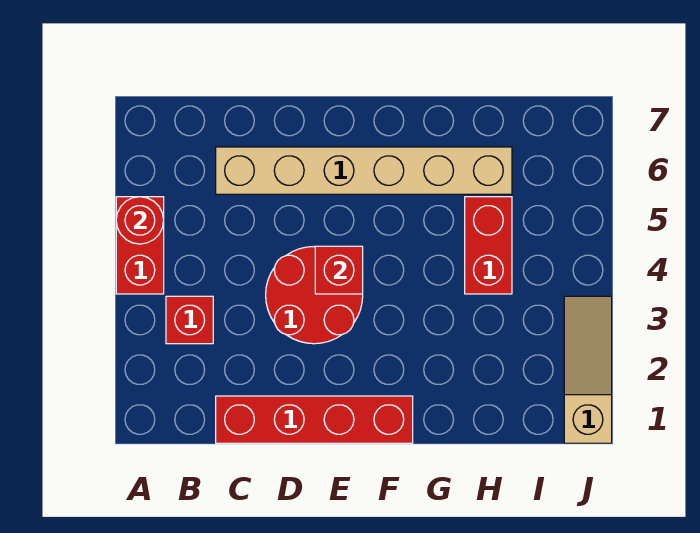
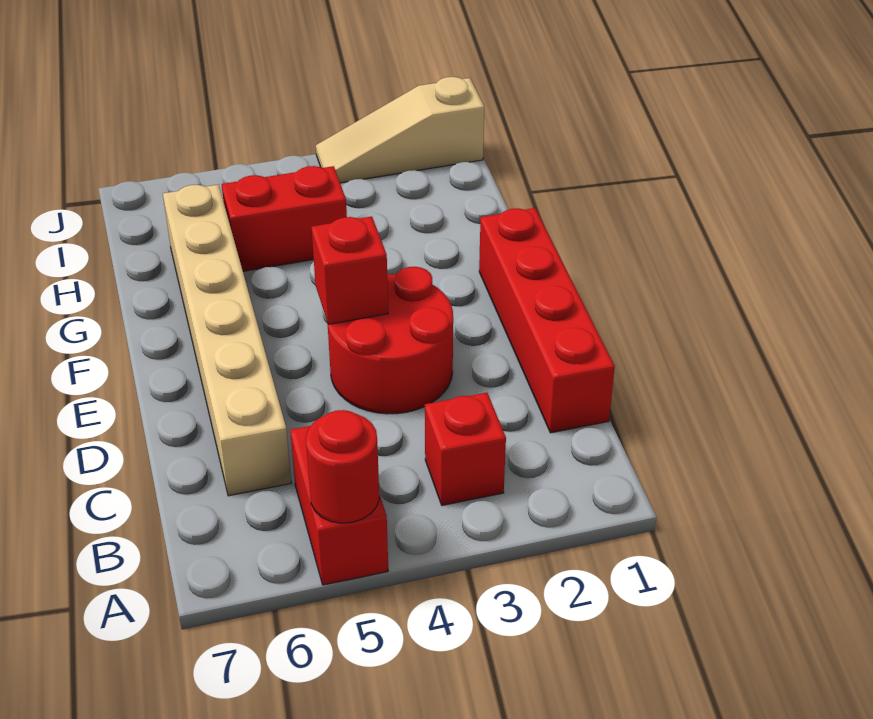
red brick A4:A5 level 1 -> red brick A5:B5 level 1

